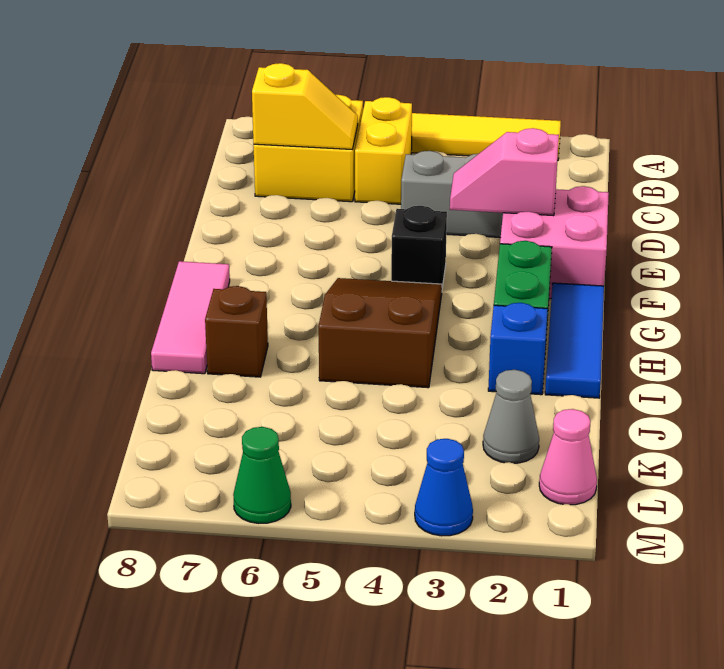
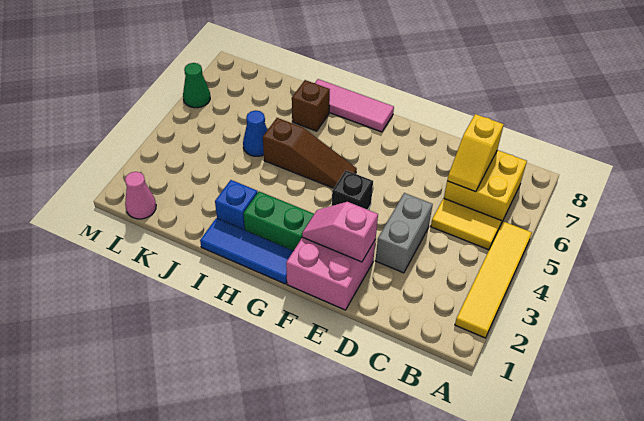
yellow brick B5:C5 level 1 -> yellow tile B5:C5 level 1
pink slope E2:E3 level 2 top 2 -> pink slope E2:F2 level 2 top E
brown slope G4:I5 level 1 top I -> brown slope G5:I5 level 1 top I
grey cone K2 level 1 -> none
blue cone M3 level 1 -> blue cone J5 level 1

